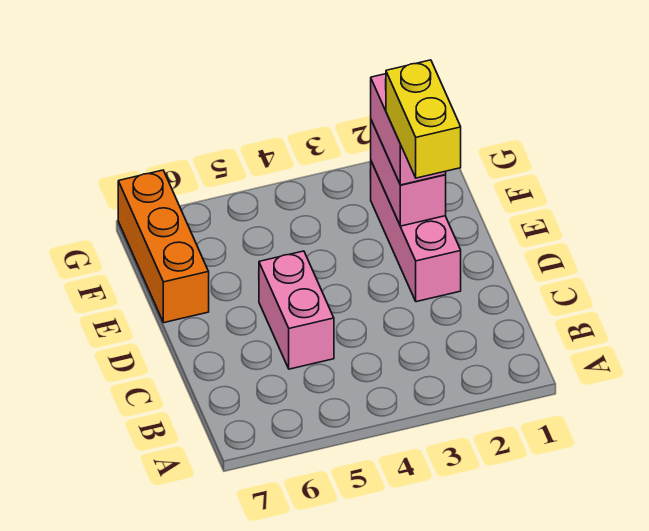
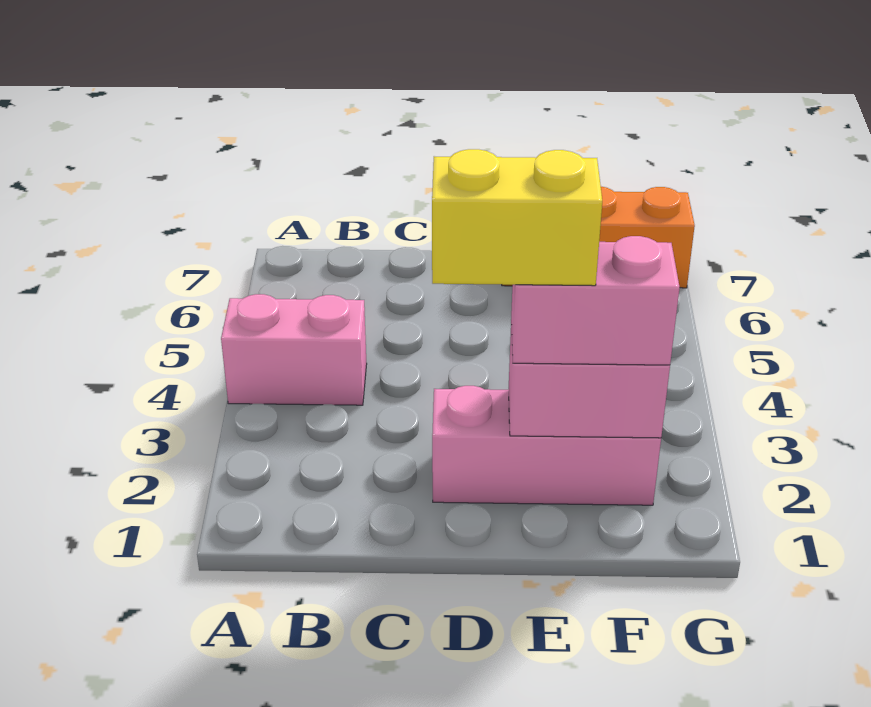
pink brick C5:D5 level 1 -> pink brick A4:B4 level 1

